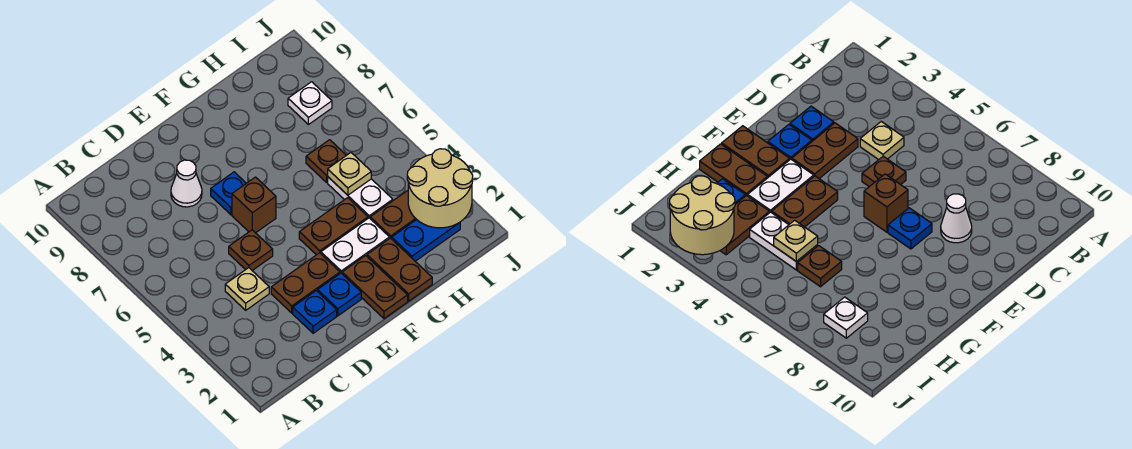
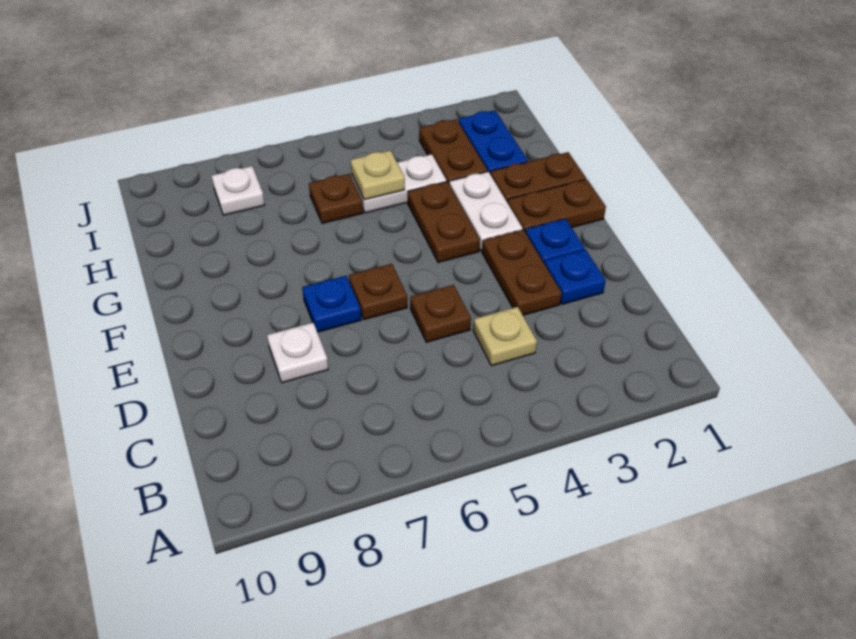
white cone D8 level 1 -> white plate D8 level 1
brown brick E6 level 1 -> brown plate E6 level 1
tan round brick I2:J3 level 2 -> none

